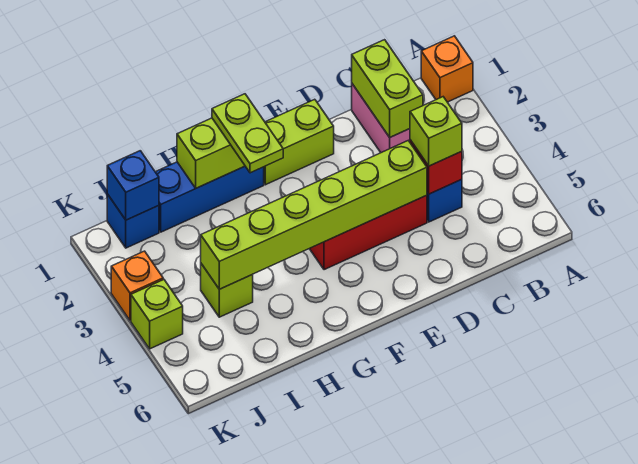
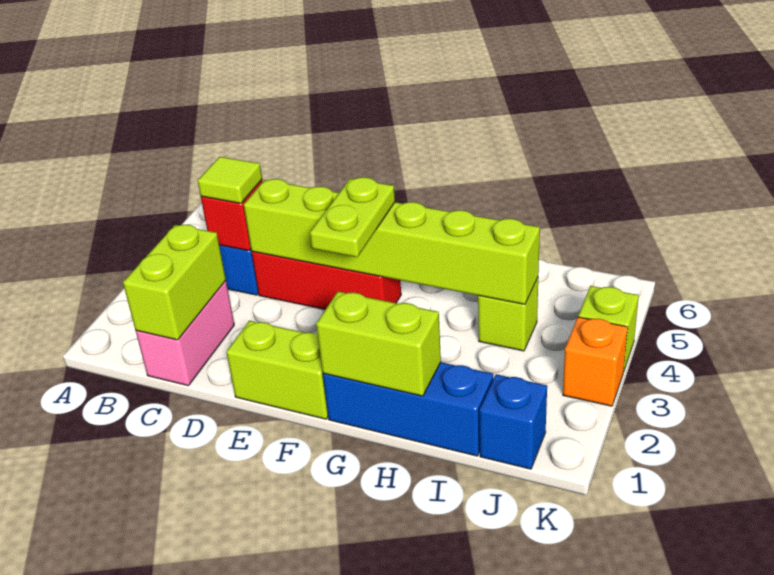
orange brick A1 level 1 -> none
lime brick C4 level 3 -> lime tile C4 level 3
lime plate G1:G2 level 3 -> lime plate F3:F4 level 3
blue brick J1 level 2 -> none

